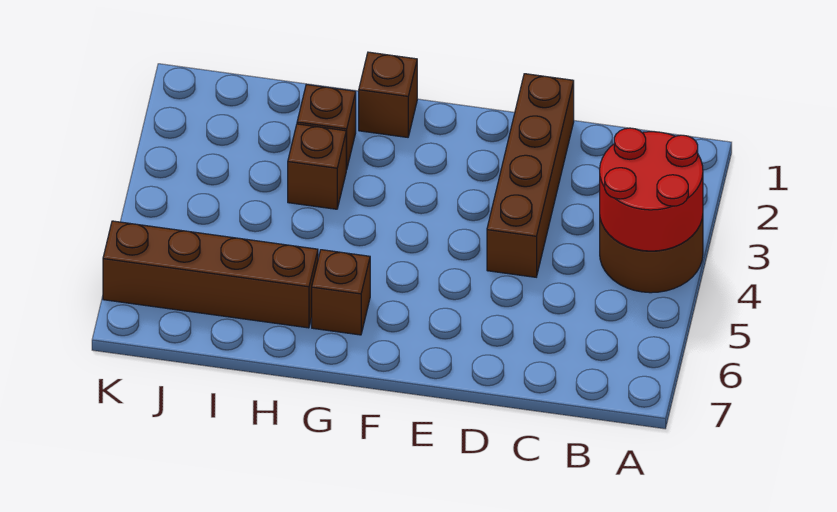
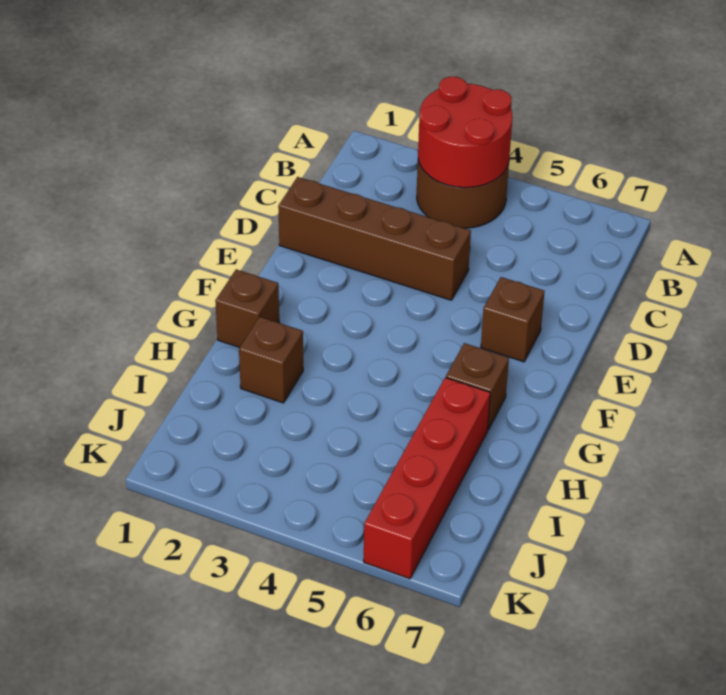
brown brick H3 level 1 -> brown brick E6 level 1
brown brick H6:K6 level 1 -> red brick H6:K6 level 1

